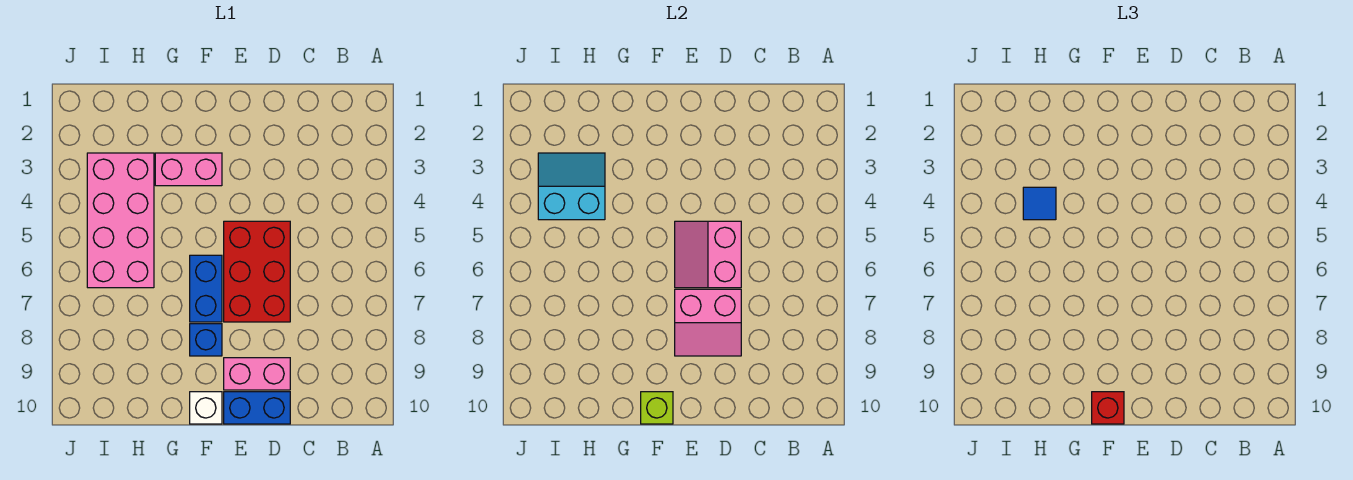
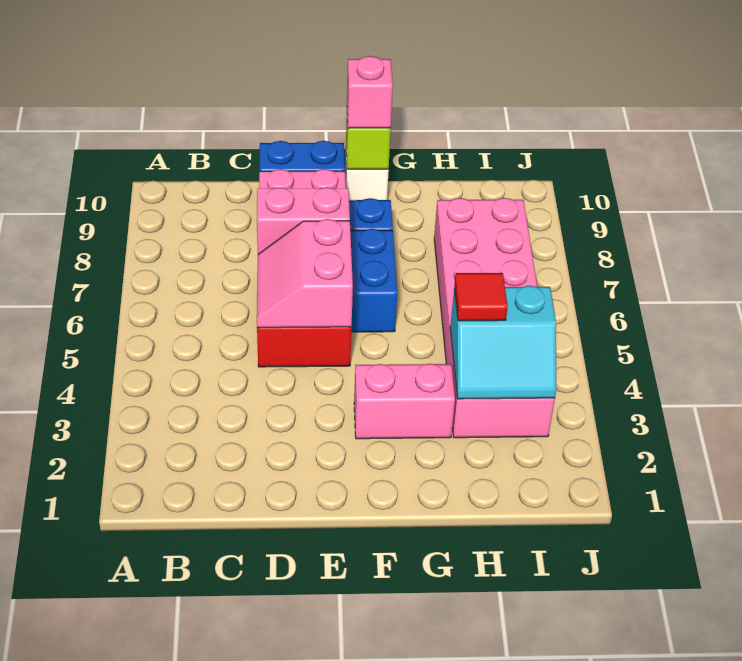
pink slope D5:E6 level 2 top D -> pink slope D5:E6 level 2 top E
red brick F10 level 3 -> pink brick F10 level 3
pink brick H3:I6 level 1 -> pink brick H3:I8 level 1
blue tile H4 level 3 -> red tile H4 level 3

